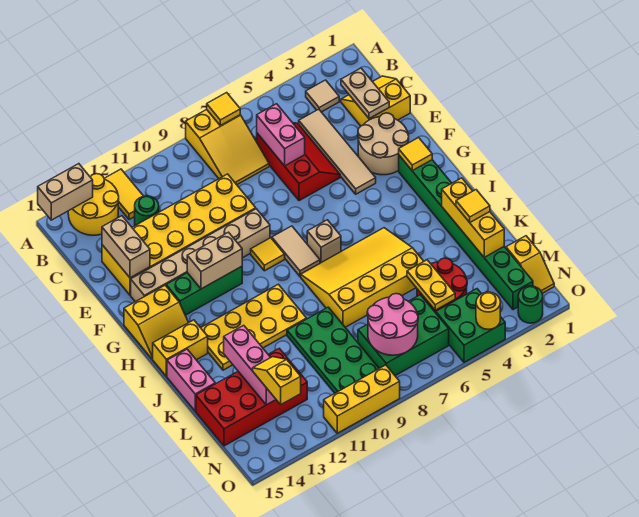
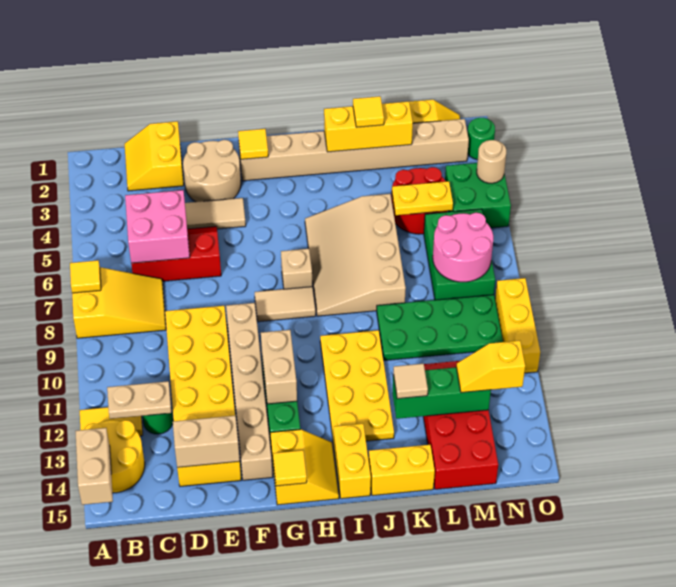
tan tile B3 level 1 -> tan tile K13 level 3
tan plate C2:D2 level 2 -> tan plate B12:C12 level 2
pink brick C6:D6 level 2 -> pink brick C5:D6 level 2
green brick G2:N2 level 1 -> tan brick G2:N2 level 1
yellow tile G9 level 1 -> yellow tile G15 level 2
yellow slope I5:K8 level 1 top K -> tan slope I5:K8 level 1 top K
pink brick J15:K15 level 1 -> yellow brick J15:K15 level 1
pink brick K13:M13 level 2 -> green brick K13:M13 level 2
yellow round brick O4 level 2 -> tan round brick O4 level 2

